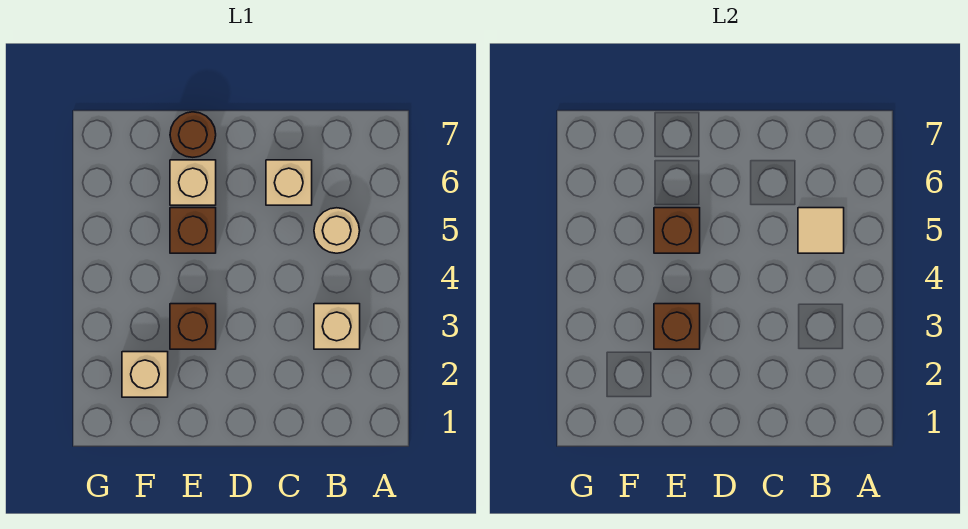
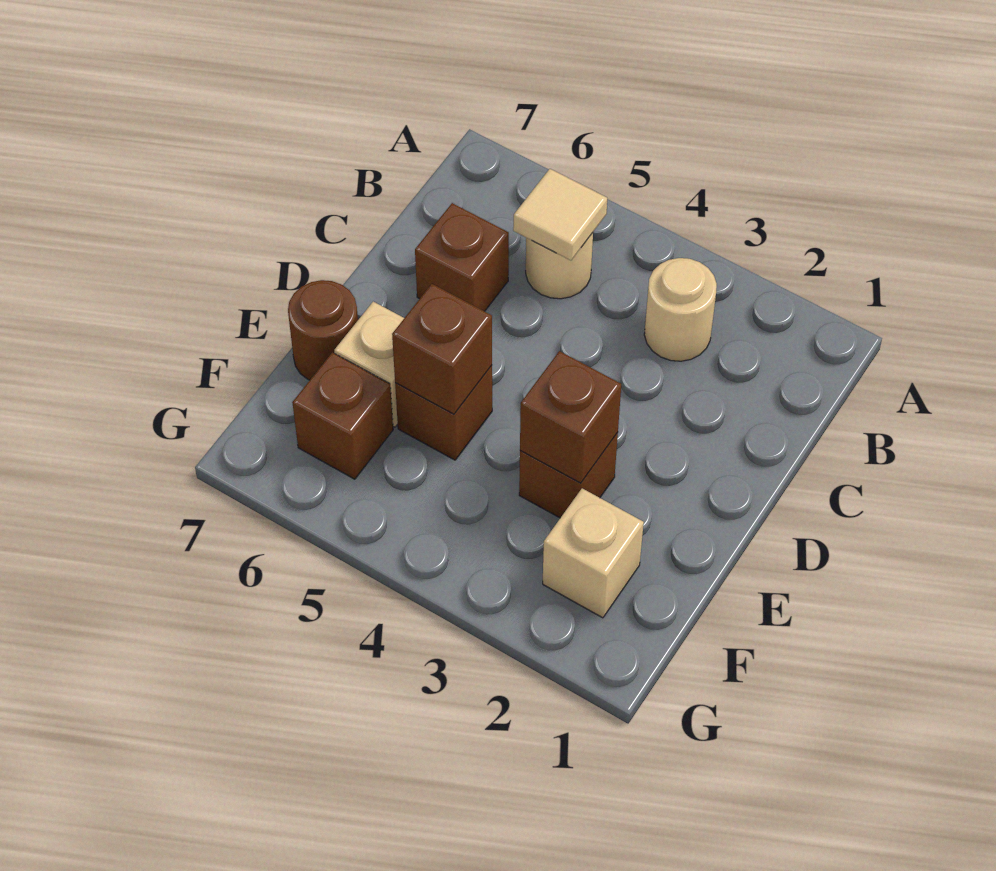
tan brick B3 level 1 -> tan round brick B3 level 1
tan brick C6 level 1 -> brown brick C6 level 1
none -> brown brick F6 level 1

